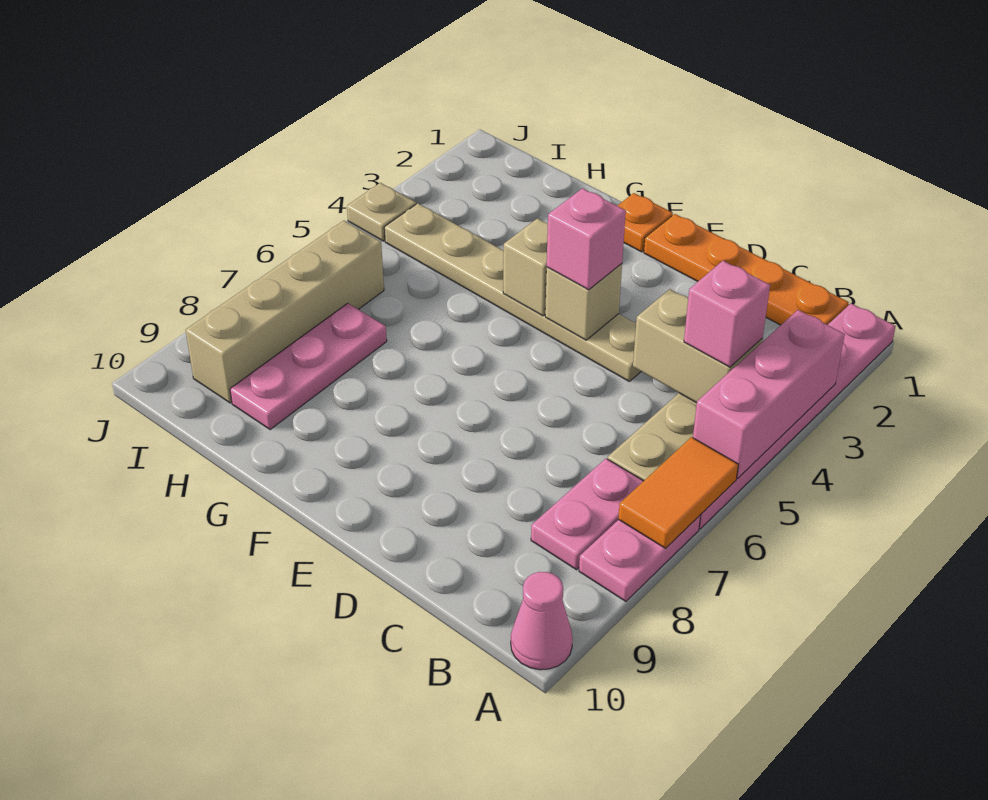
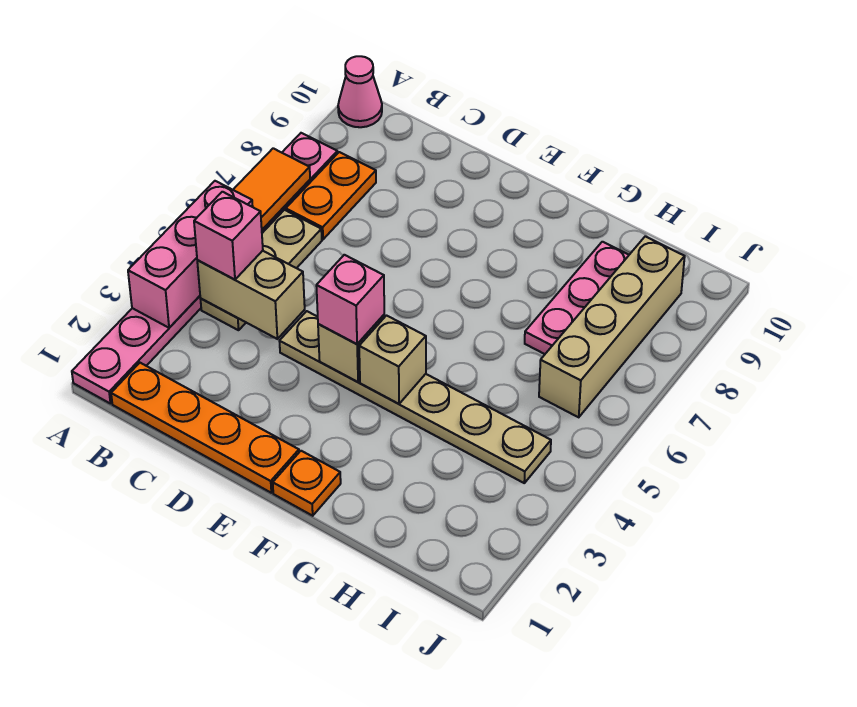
pink plate B7:B8 level 1 -> orange plate B7:B8 level 1
tan plate J4 level 1 -> none

